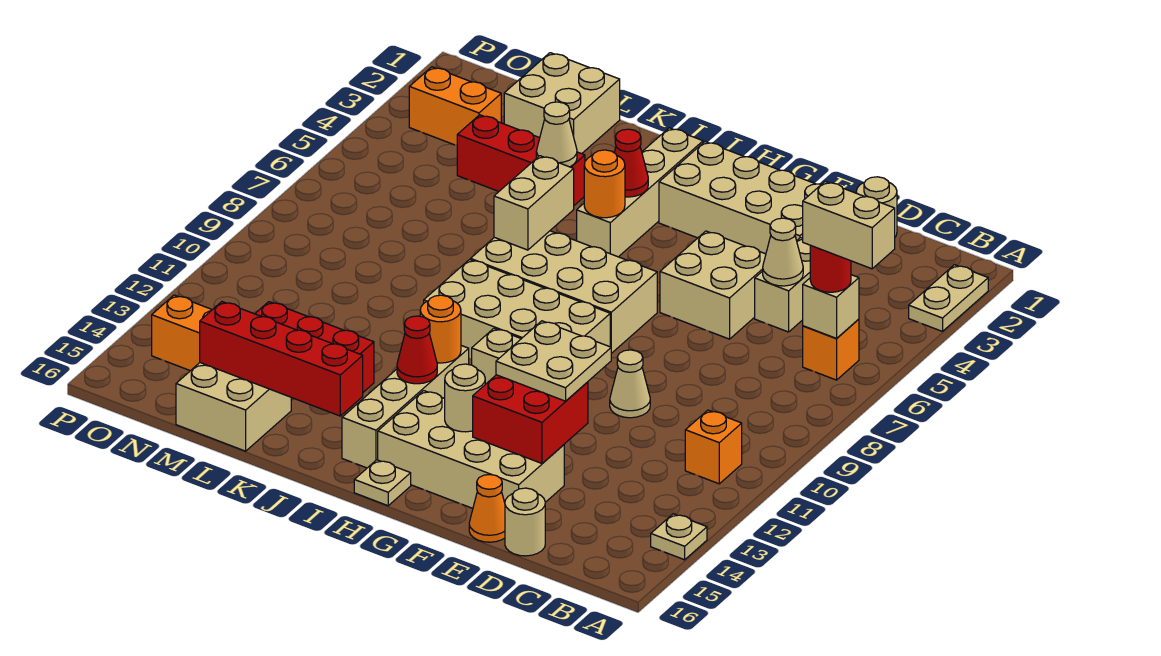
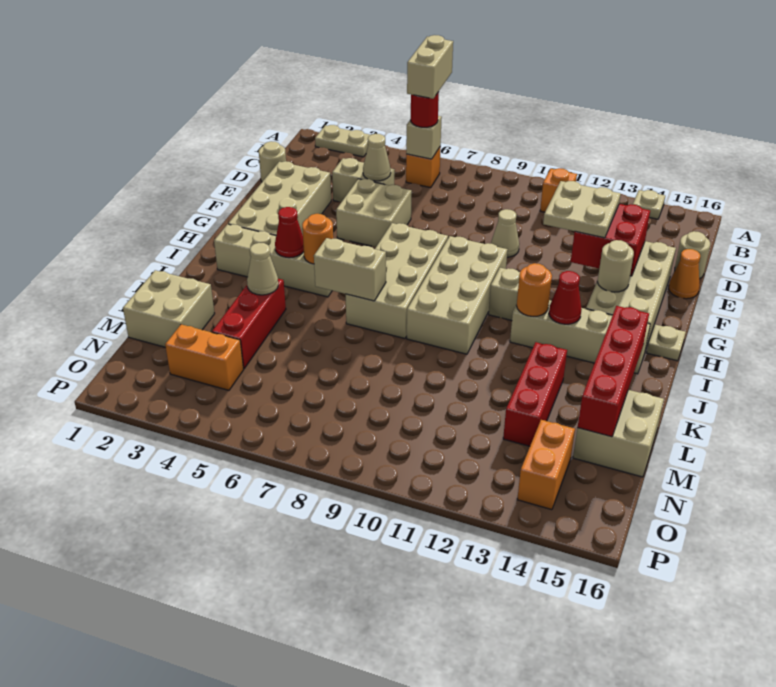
orange brick N3:O3 level 1 -> orange brick N3:N4 level 1

